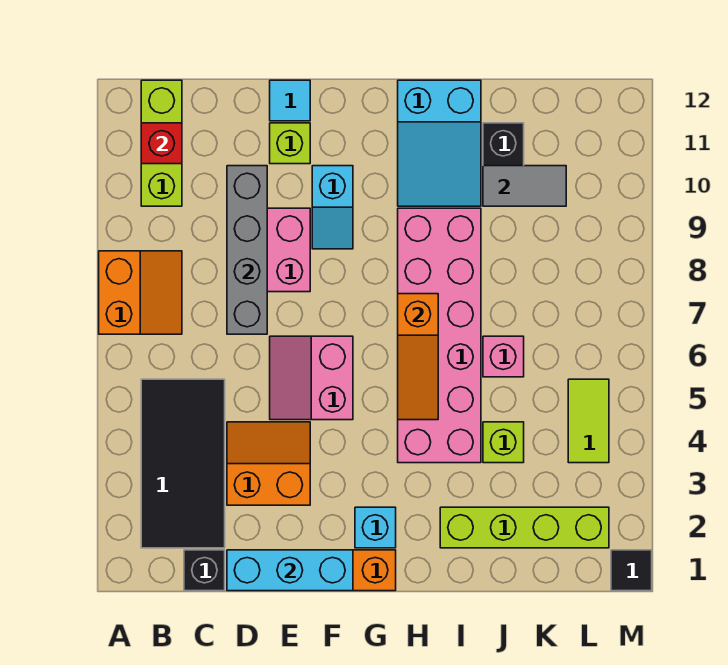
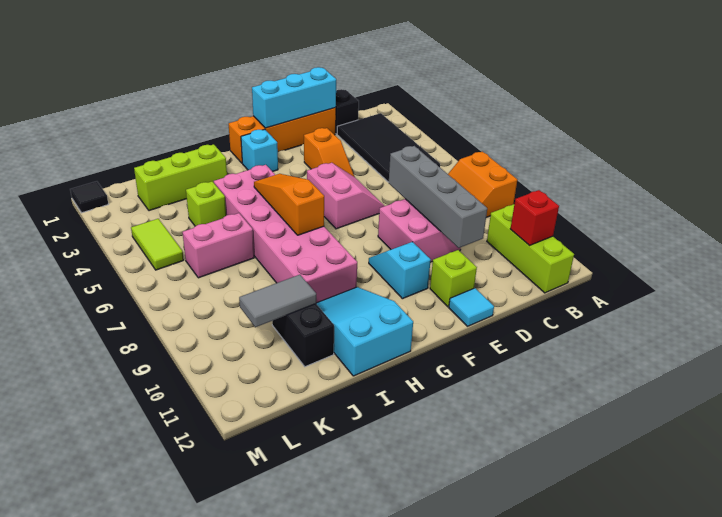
orange slope D3:E4 level 1 top 3 -> orange slope E3:E4 level 1 top 3
lime brick I2:L2 level 1 -> lime brick I2:K2 level 1
pink brick J6 level 1 -> pink brick J6:K6 level 1

